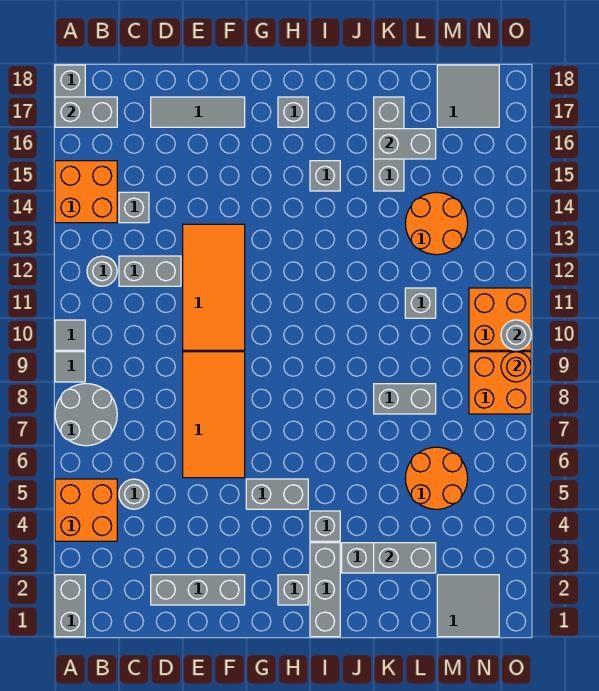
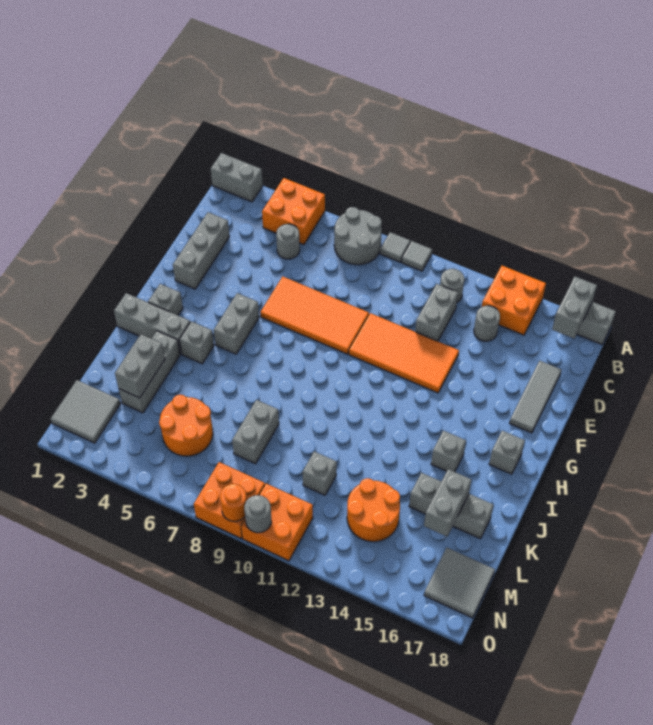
grey brick C14 level 1 -> grey round brick C14 level 1

